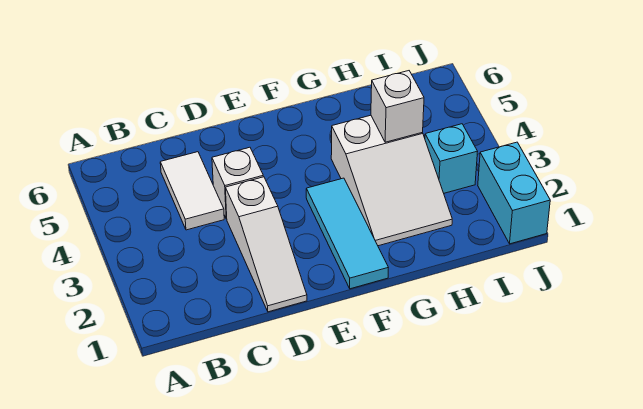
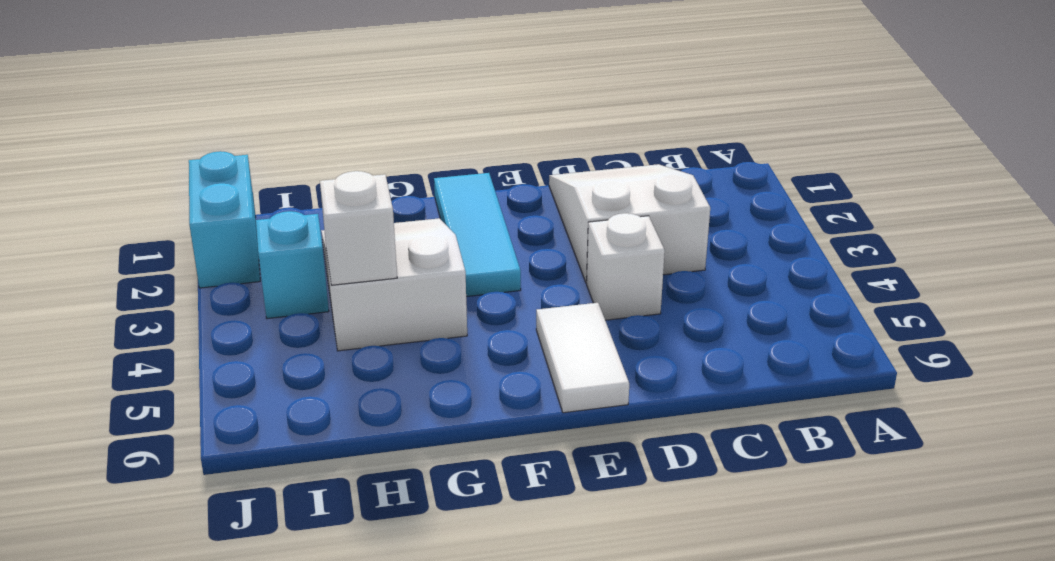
white tile C4:C5 level 1 -> white tile E5:E6 level 1
white slope D1:D3 level 1 top 3 -> white slope C1:D3 level 1 top 3

